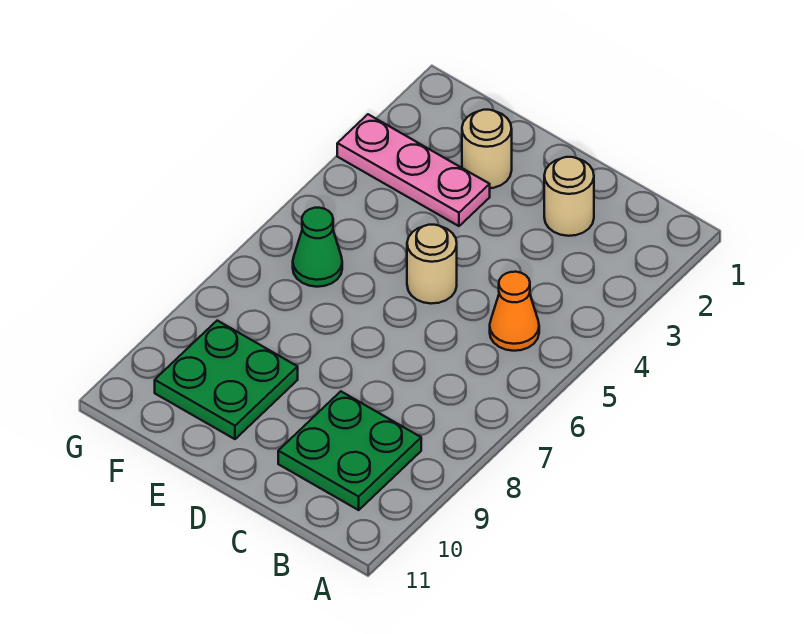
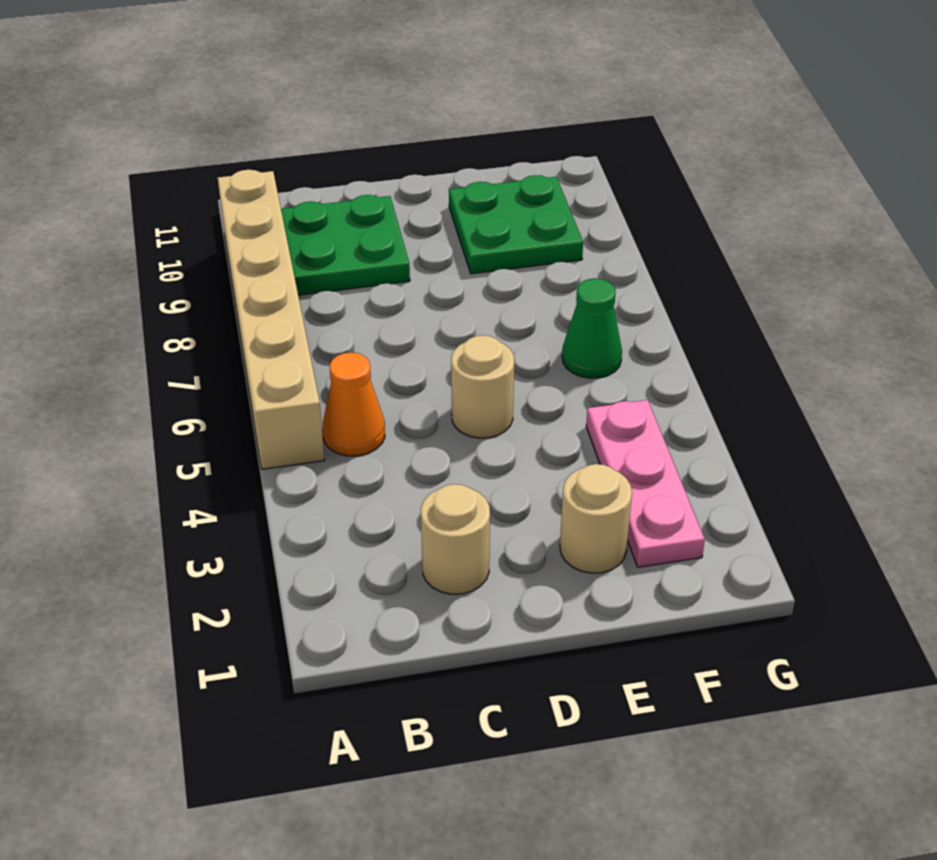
none -> tan brick A5:A10 level 1
pink plate E3:G3 level 1 -> pink plate F2:F4 level 1

